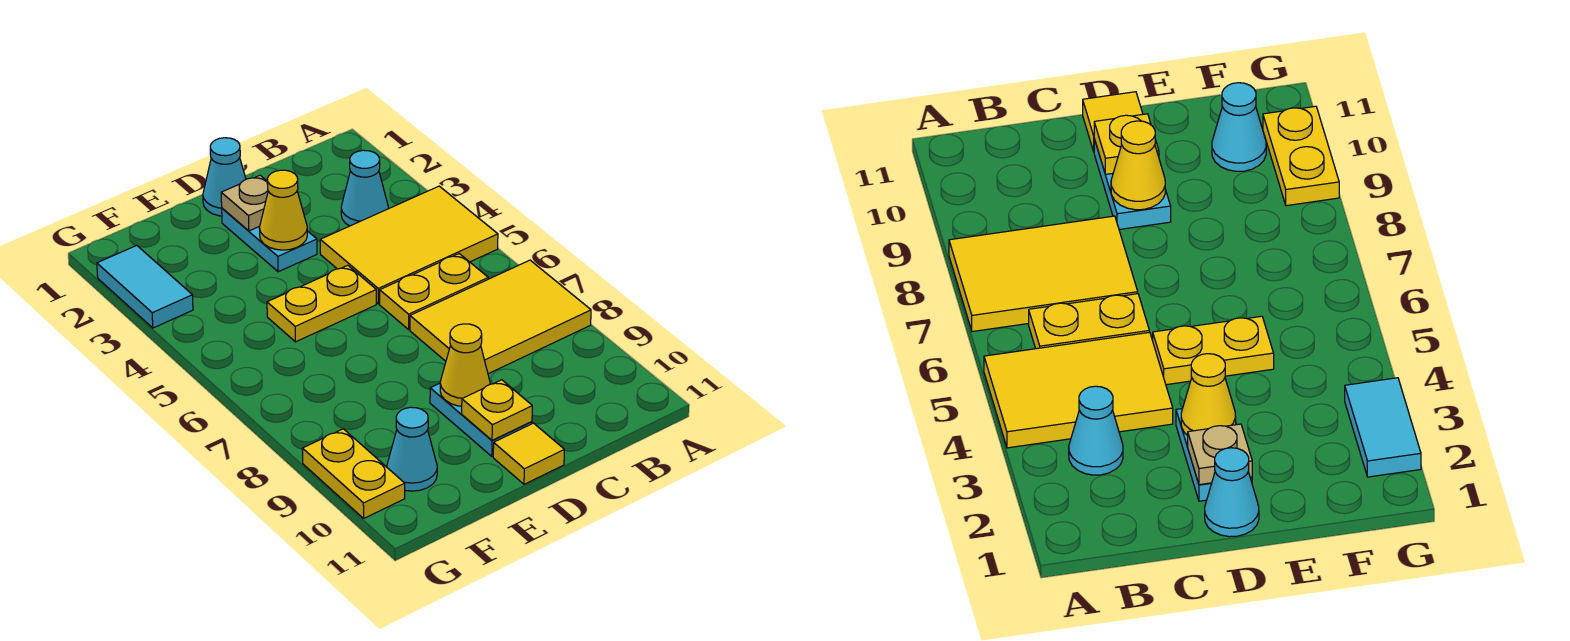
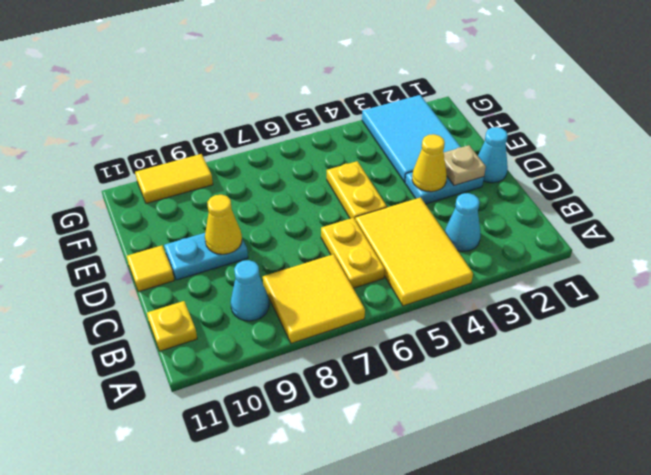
yellow tile A7:C8 level 1 -> yellow tile A7:B8 level 1
yellow plate D10 level 2 -> yellow plate B11 level 1
cyan cone F10 level 1 -> cyan cone B9 level 1
cyan tile G2:G3 level 1 -> cyan tile E2:G3 level 1
yellow plate G9:G10 level 1 -> yellow tile G9:G10 level 1

